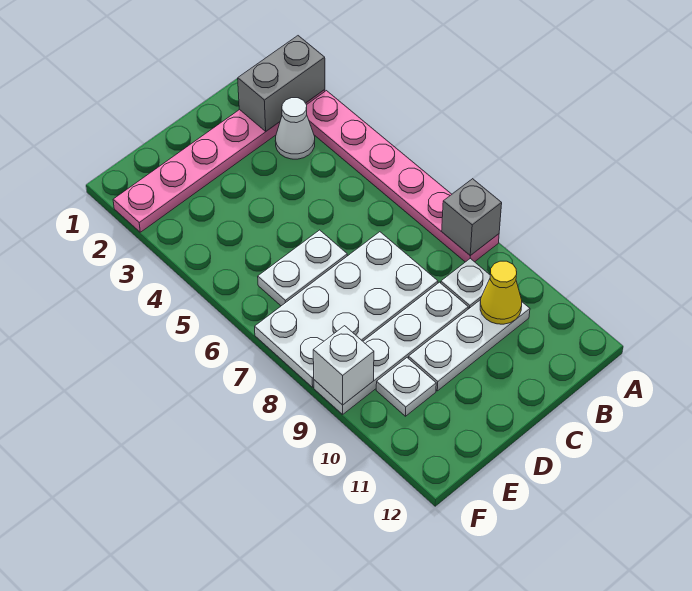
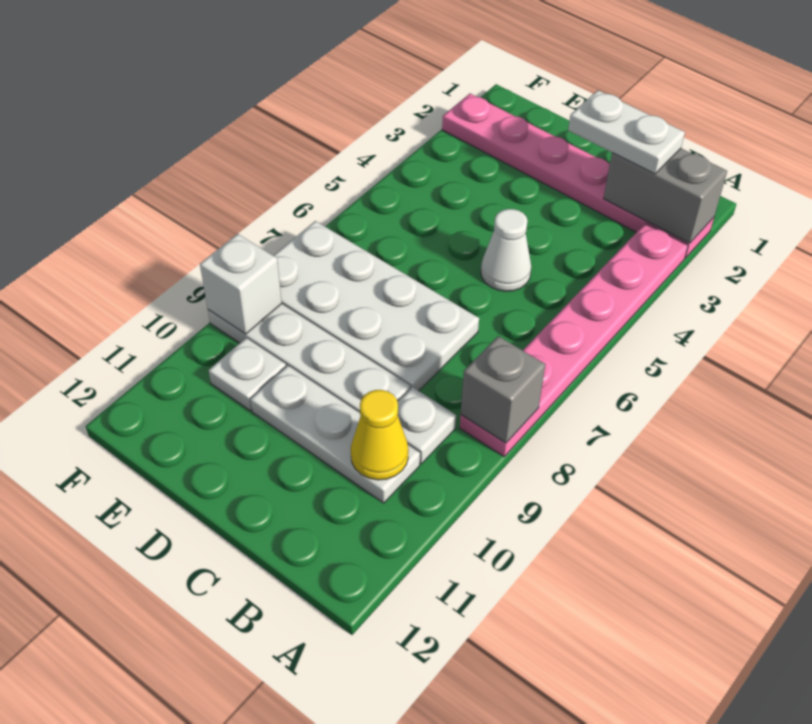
white cone B3 level 1 -> white cone C5 level 1
white plate D6:E6 level 1 -> white plate B2:C2 level 3

